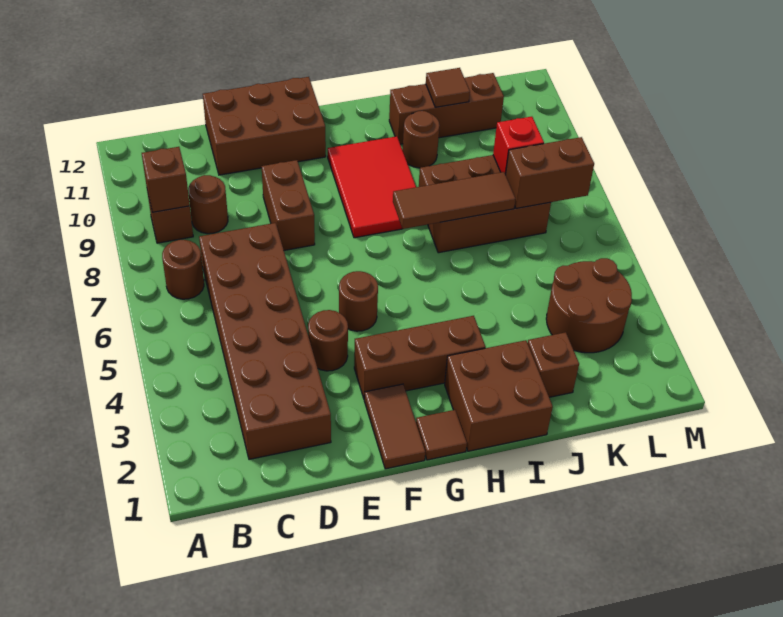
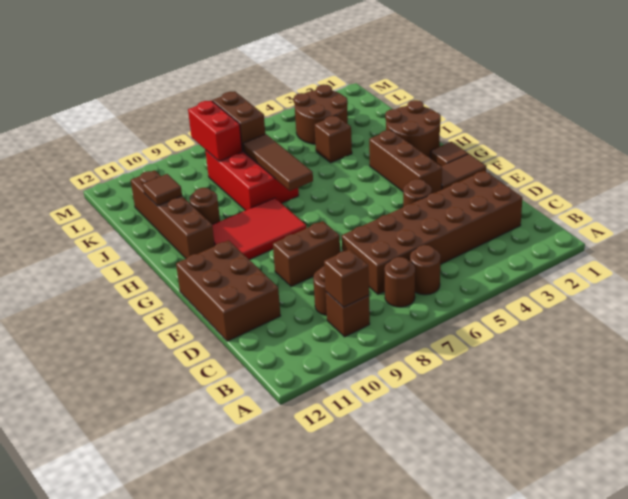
brown round brick F5 level 1 -> brown round brick B6 level 1
brown brick H1:I2 level 1 -> brown round brick H1:I2 level 1
brown brick I7:K8 level 1 -> red brick I7:K8 level 1
brown brick I11:K11 level 1 -> brown brick H11:K11 level 1
brown brick J2 level 1 -> brown brick J4 level 1
red brick K8 level 2 -> red brick K8:L8 level 2

